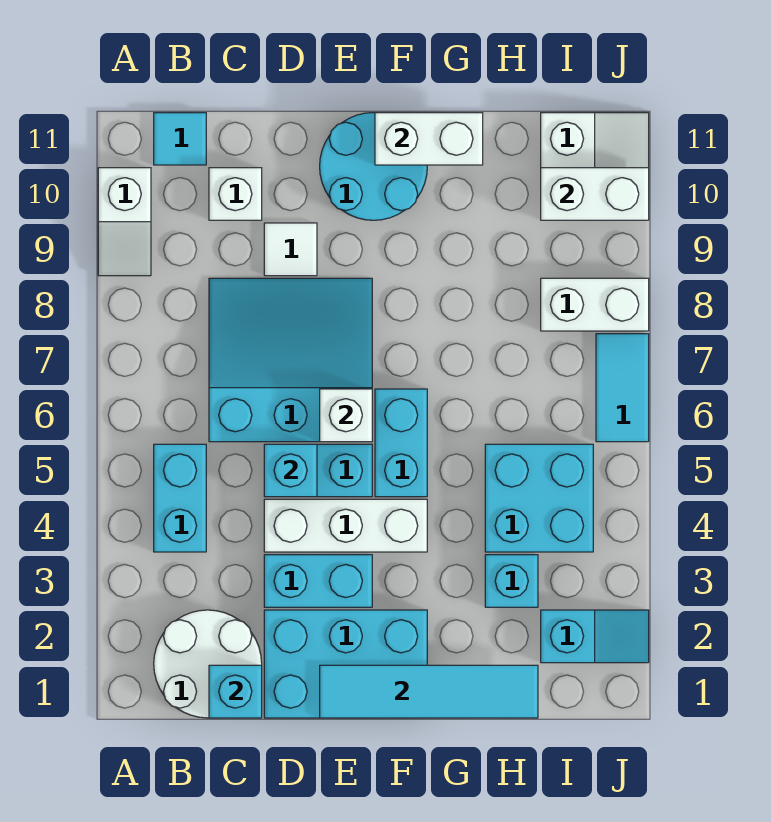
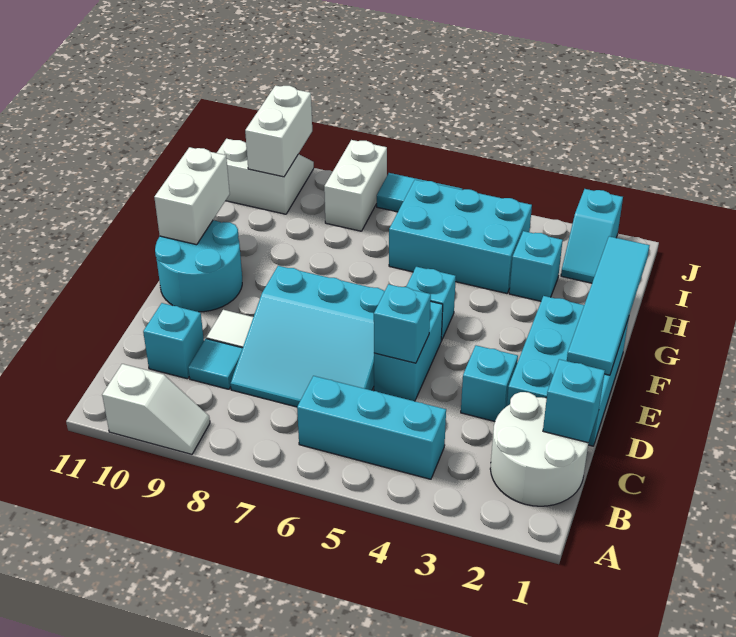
cyan brick B4:B5 level 1 -> cyan brick B4:B6 level 1
cyan tile B11 level 1 -> cyan tile C9 level 1
cyan slope C6:E8 level 1 top 6 -> cyan slope C6:E8 level 1 top E
white brick C10 level 1 -> cyan brick C10 level 1
cyan brick D3:E3 level 1 -> cyan brick D3 level 1
white brick D4:F4 level 1 -> none
white brick E6 level 2 -> none
cyan brick F5:F6 level 1 -> cyan brick F5 level 1
cyan brick H4:I5 level 1 -> cyan brick H4:I6 level 1
cyan slope I2:J2 level 1 top I -> cyan slope I2:J2 level 1 top J

